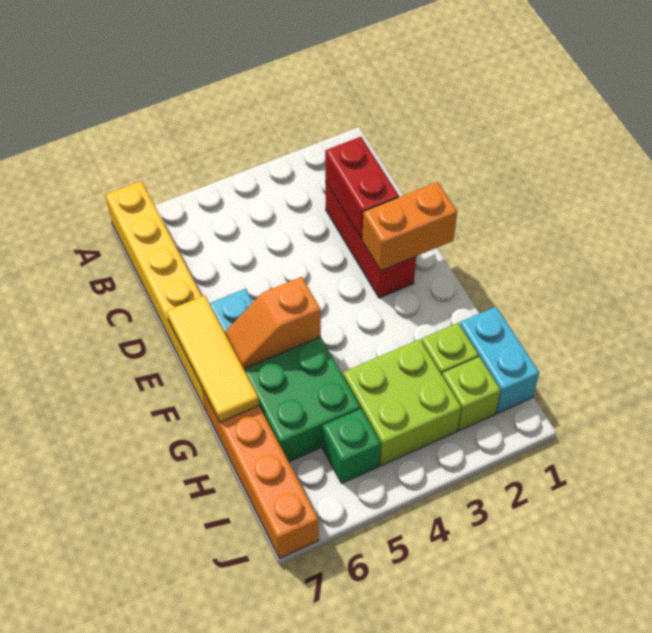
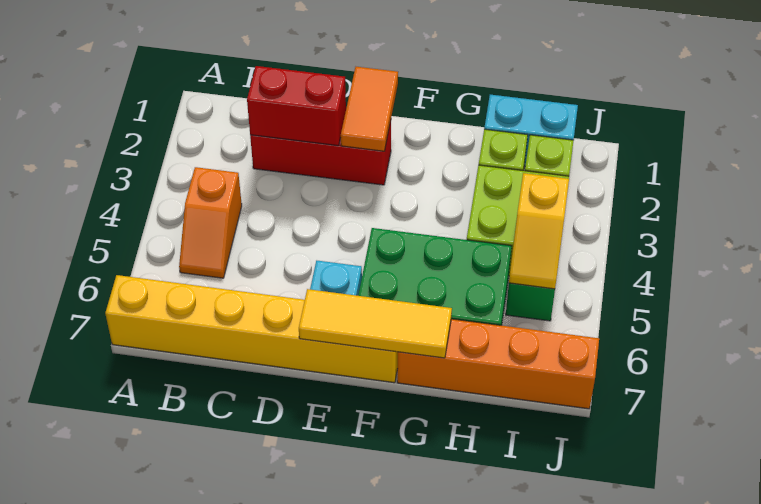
orange brick E1:E2 level 2 -> orange tile E1:E2 level 2
orange slope F5:F6 level 2 top 5 -> orange slope B4:B5 level 1 top 4
none -> yellow slope I4:I5 level 2 top 4

